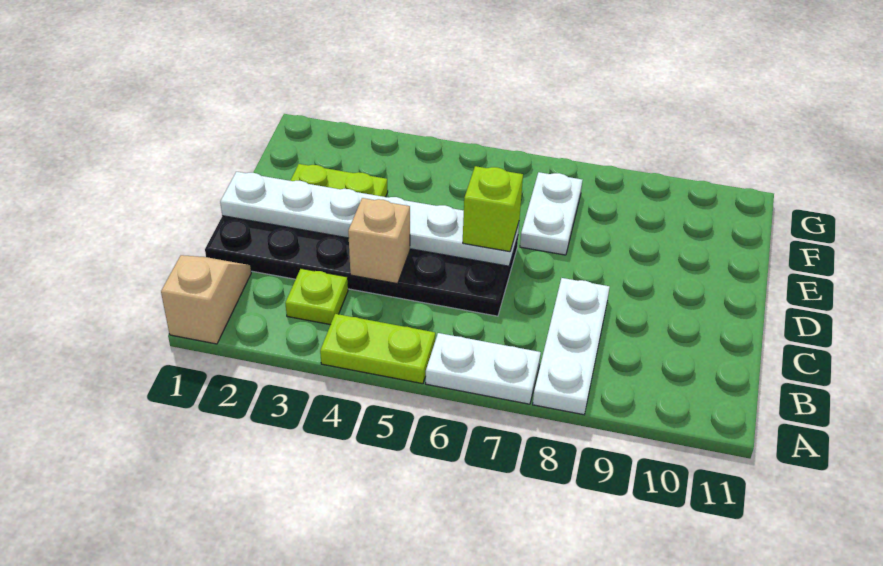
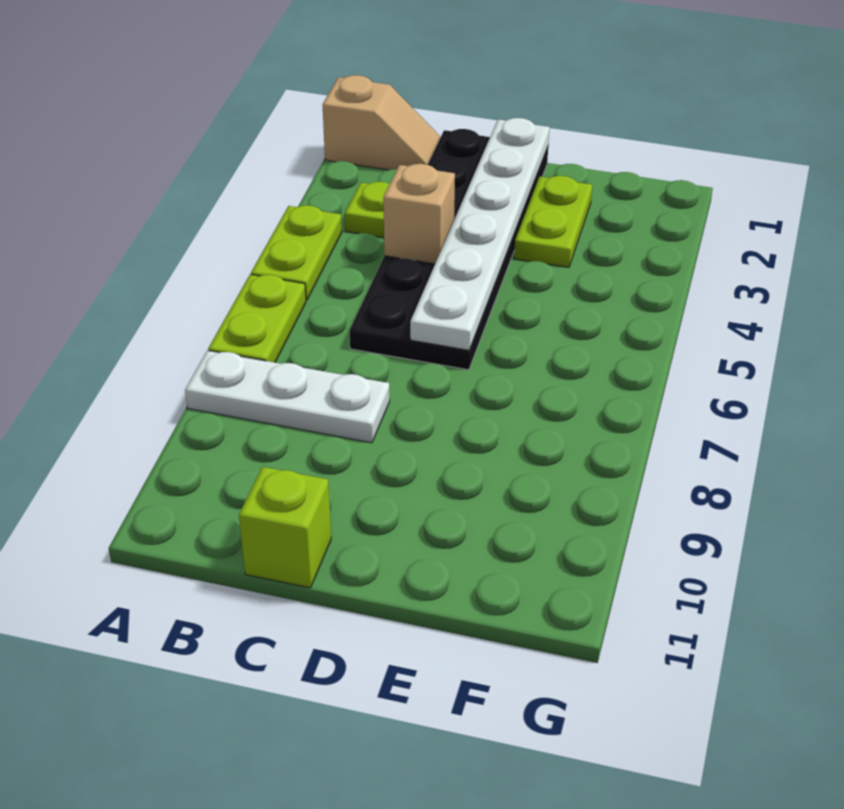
white plate A6:A7 level 1 -> lime plate A6:A7 level 1
lime brick D6 level 3 -> lime brick C11 level 1
white plate E7:F7 level 1 -> none

